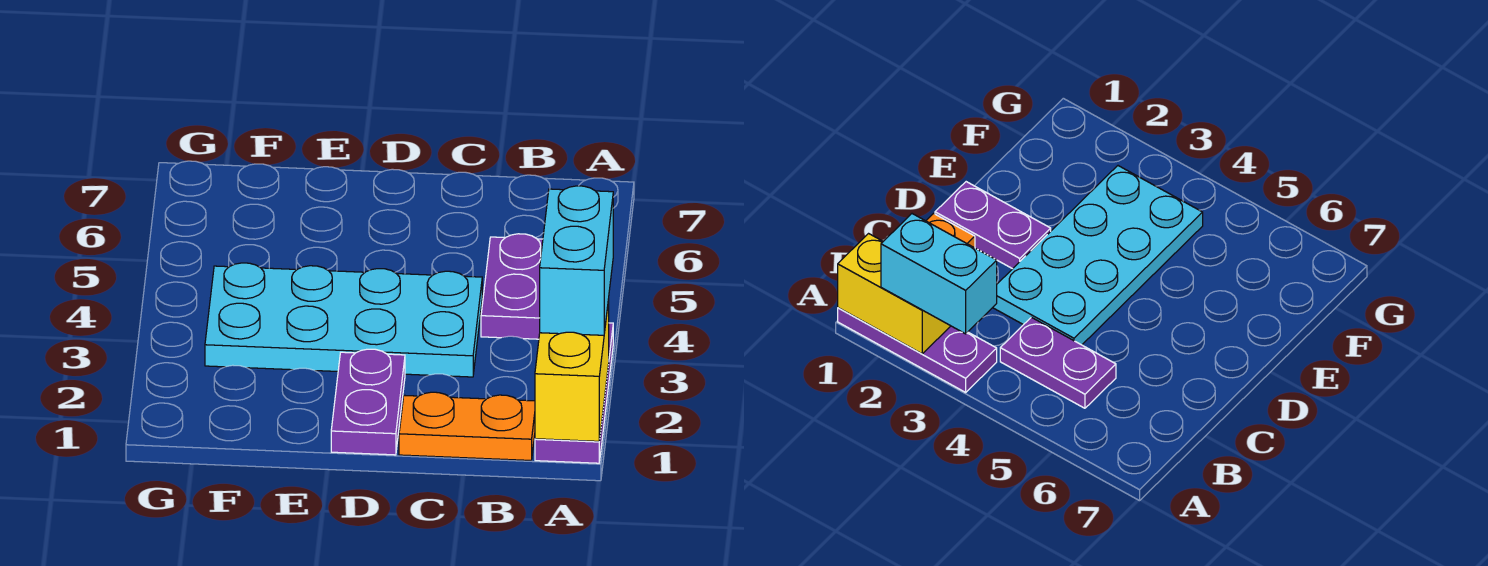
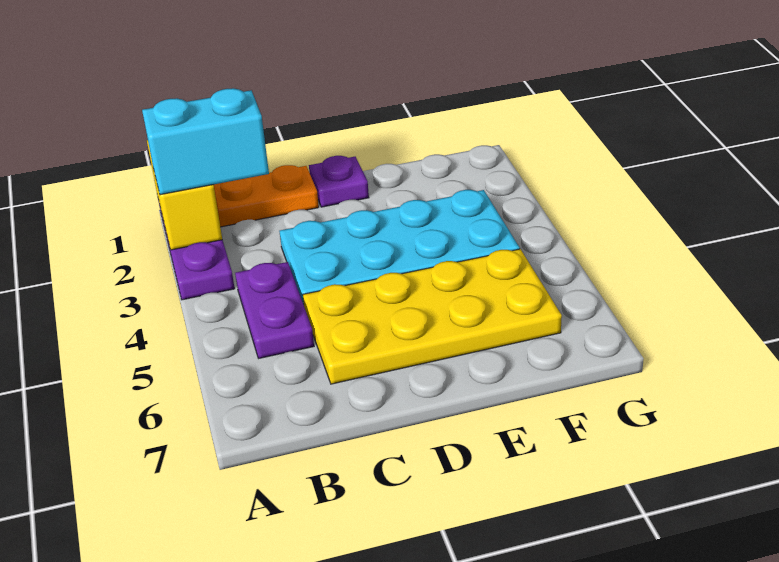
cyan brick A2:A3 level 3 -> cyan brick A2:B2 level 3
none -> yellow plate C5:F6 level 1
purple plate D1:D2 level 1 -> purple plate D1 level 1

